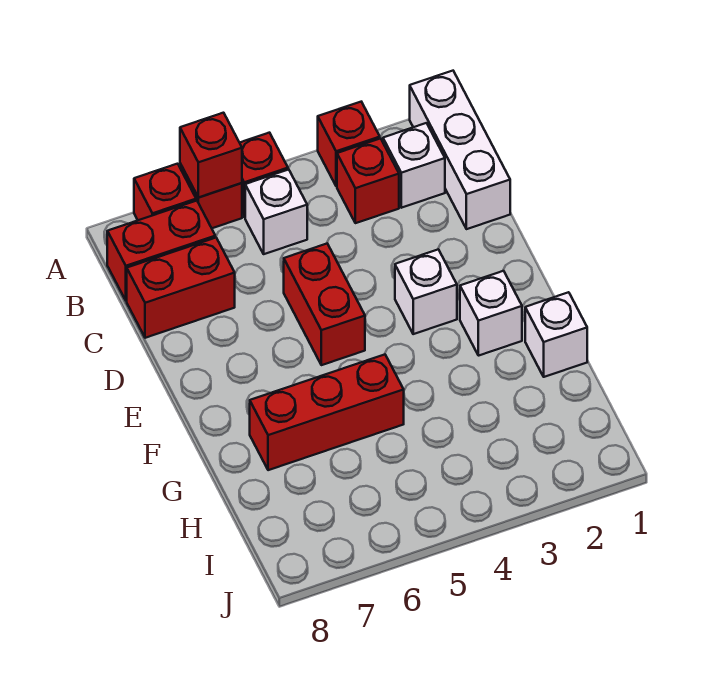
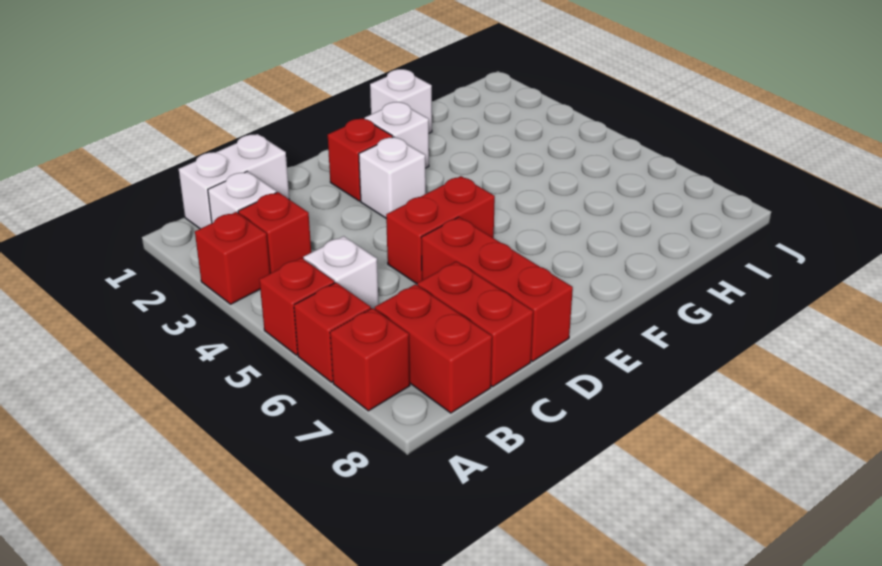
white brick A1:C1 level 1 -> white brick B1:C1 level 1
red brick A6 level 2 -> red brick E2 level 1
red brick G5:G7 level 1 -> red brick D6:D8 level 1

